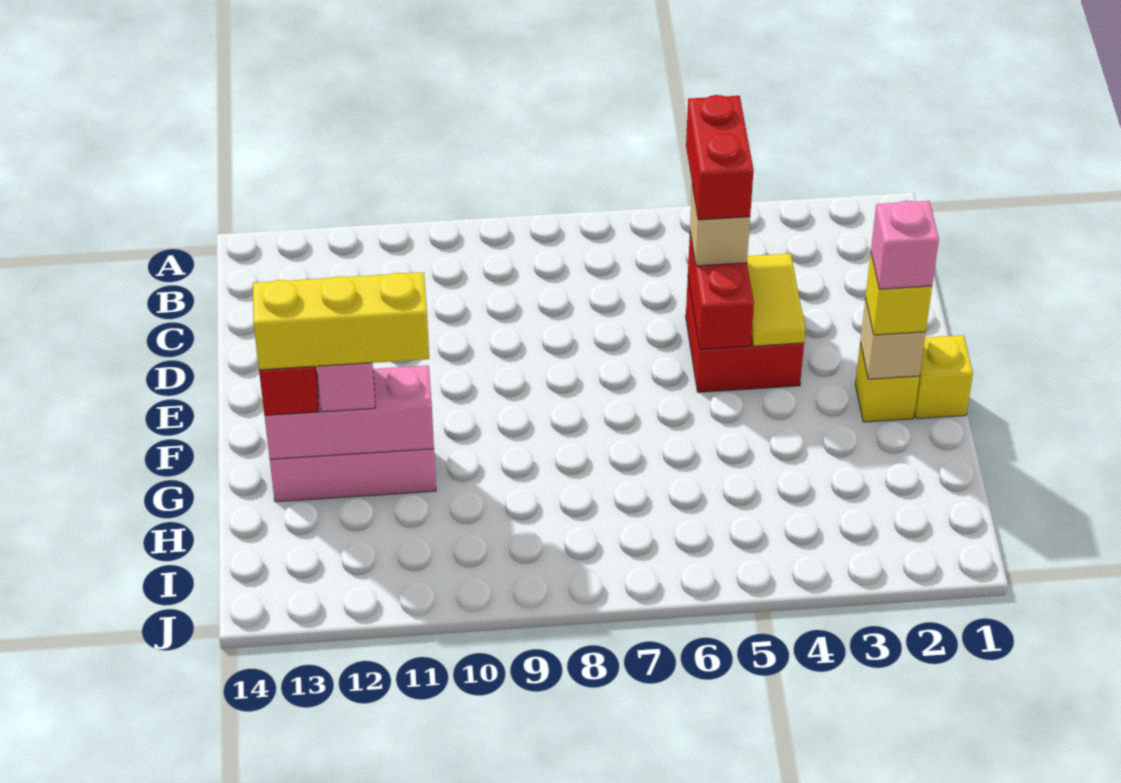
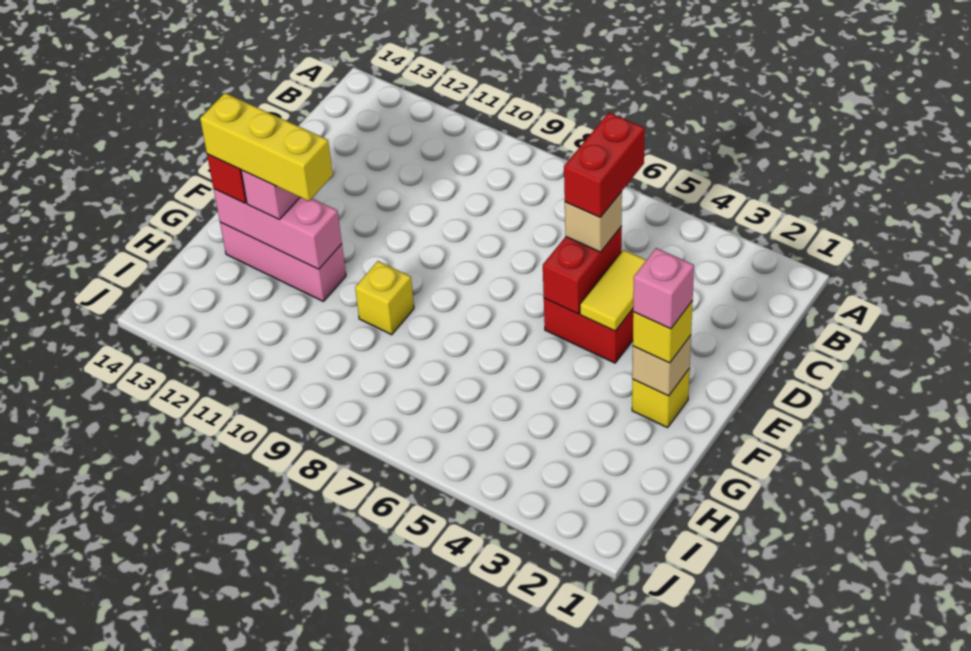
yellow brick F1 level 1 -> yellow brick G9 level 1

